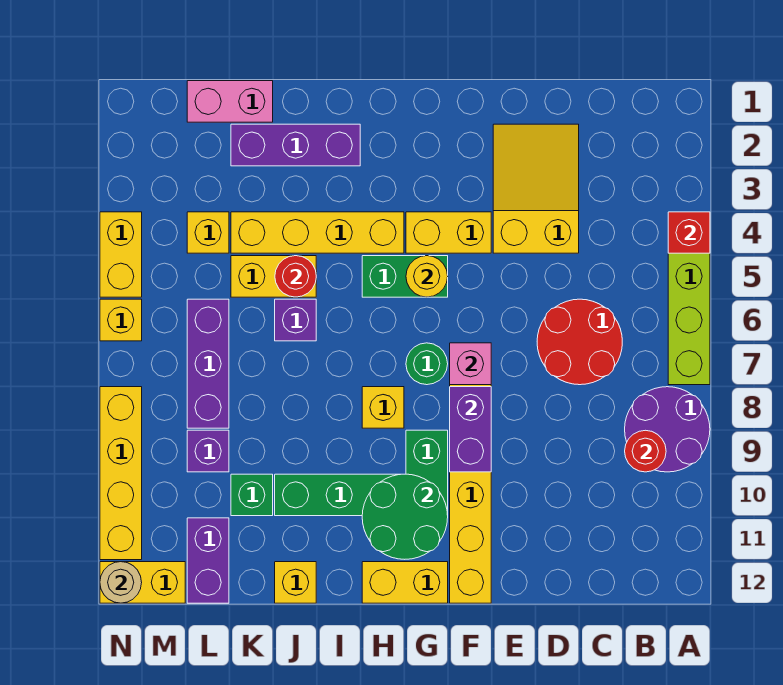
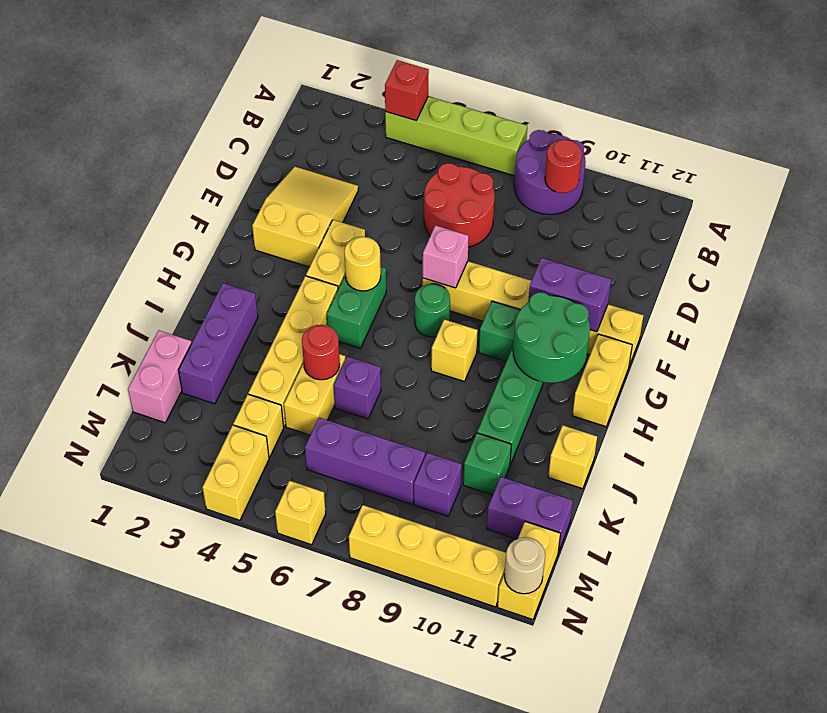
yellow slope D2:E4 level 1 top 4 -> yellow slope D2:F3 level 1 top F
purple brick F8:F9 level 2 -> purple brick F10:F11 level 2
yellow brick N4:N5 level 1 -> yellow brick M4:N4 level 1

